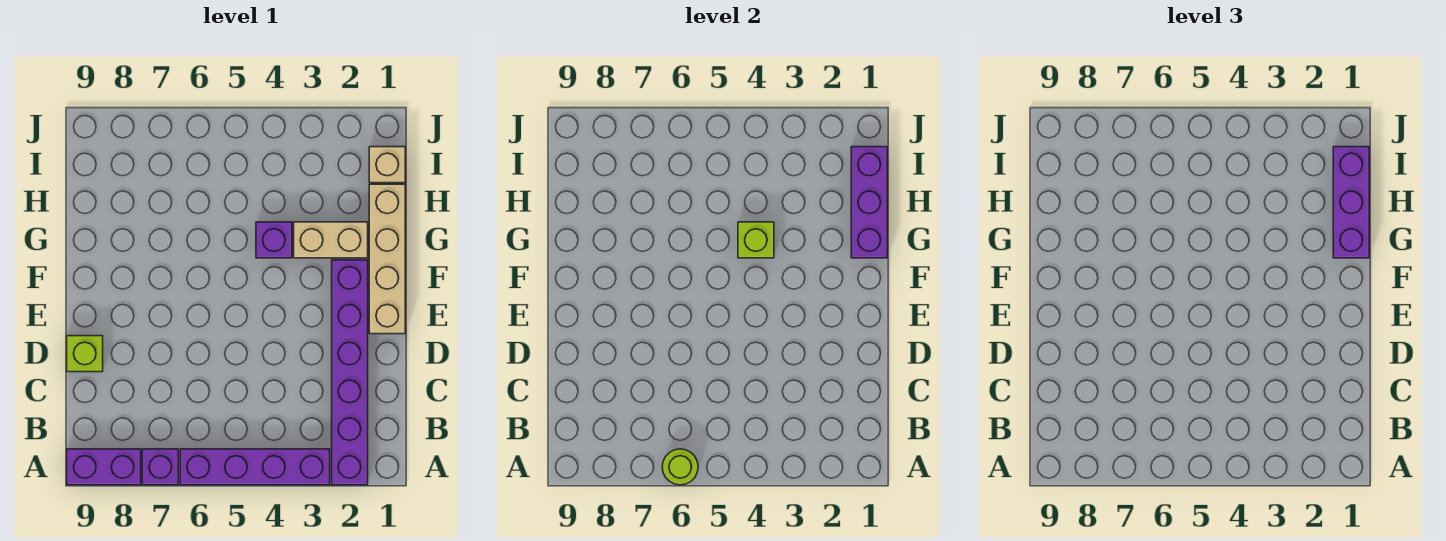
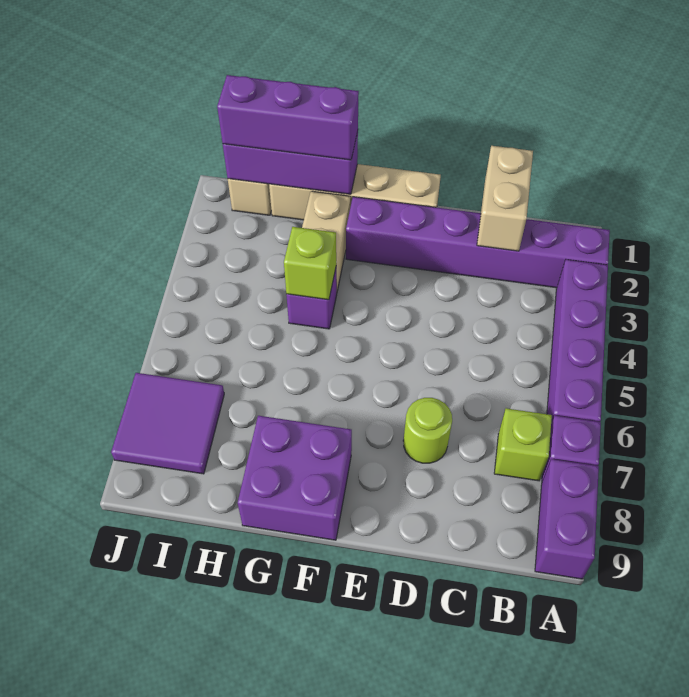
lime round brick A6 level 2 -> lime round brick D7 level 1
none -> tan brick C1:C2 level 2
lime brick D9 level 1 -> lime brick B7 level 1
none -> purple brick F8:G9 level 1
none -> purple tile I7:J8 level 1

